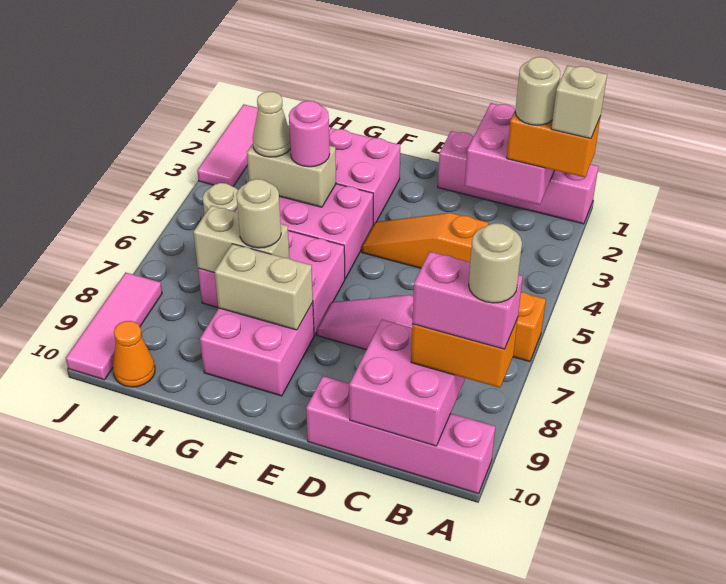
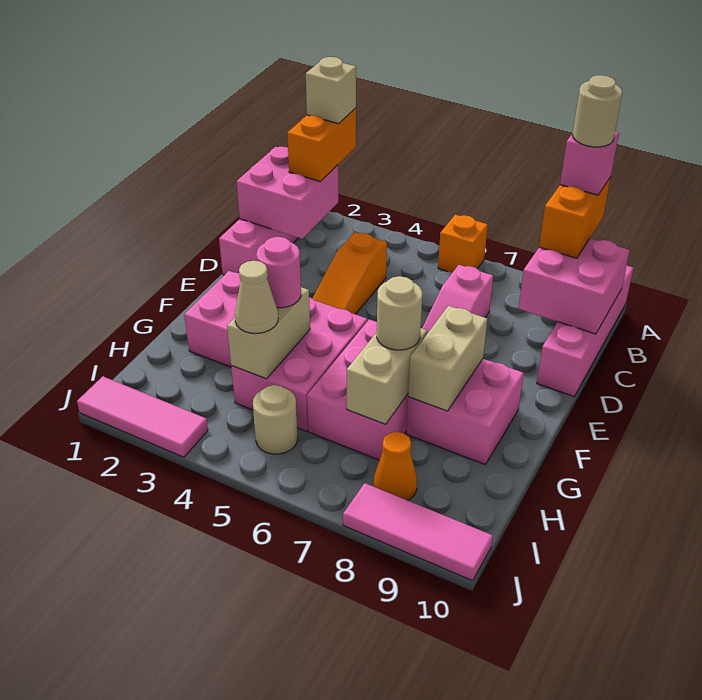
pink brick A9:B9 level 4 -> pink brick A9 level 4
tan round brick B2 level 4 -> none
orange cone I10 level 1 -> orange cone I8 level 1

